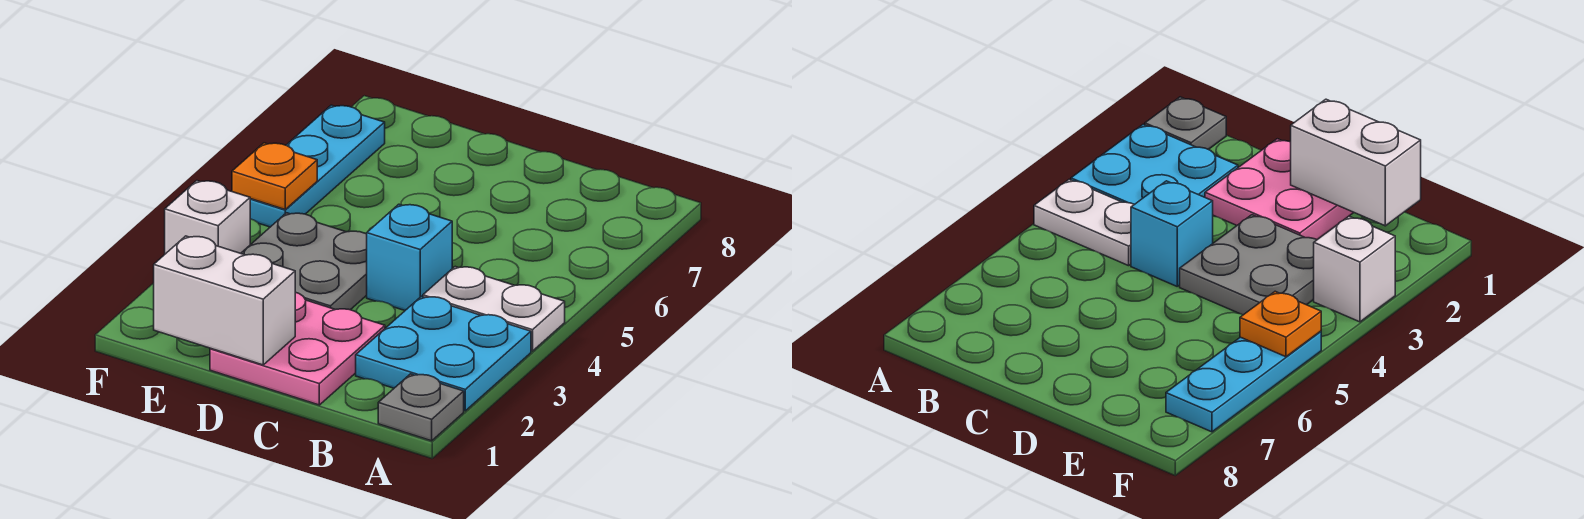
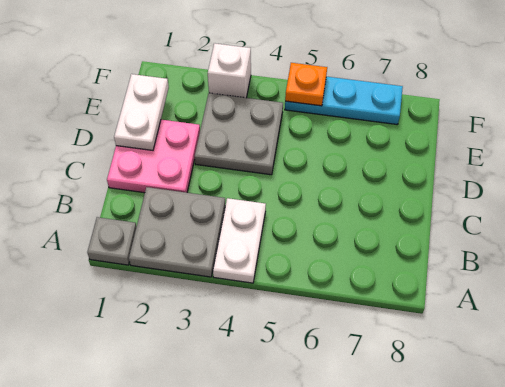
cyan plate A2:B3 level 1 -> grey plate A2:B3 level 1
cyan brick C4 level 1 -> none
white brick D1:E1 level 2 -> white plate D1:E1 level 2

